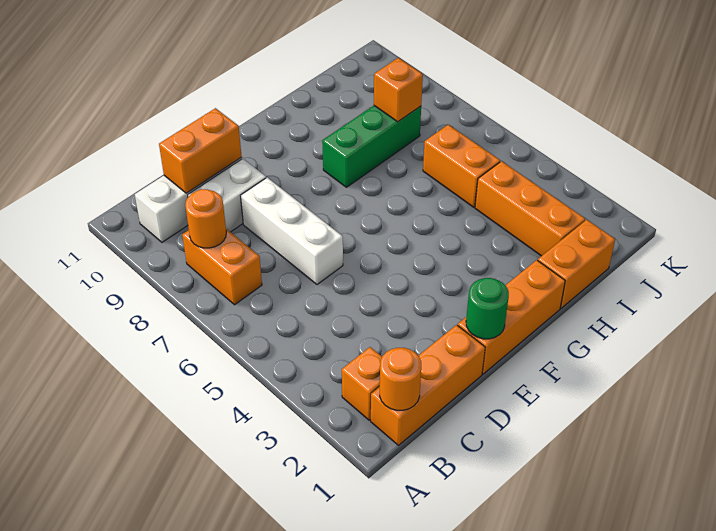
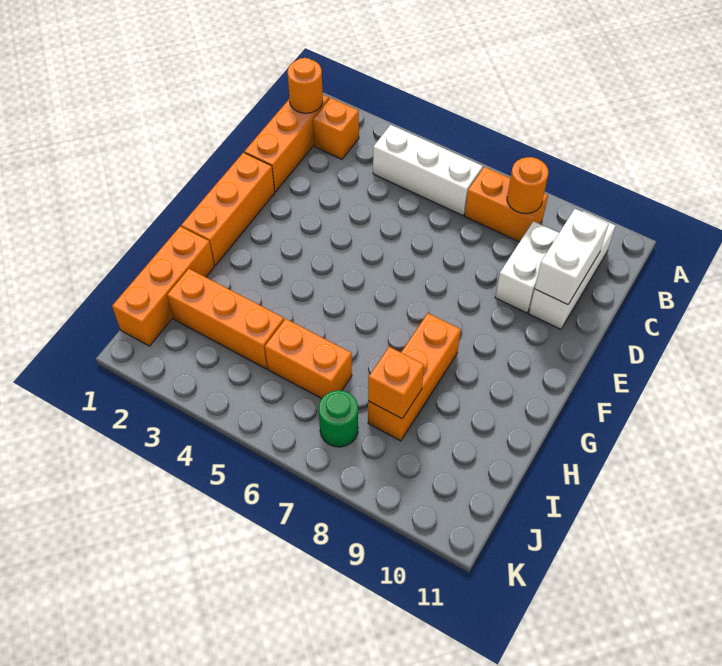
orange brick C10:D10 level 2 -> white brick C10:D10 level 2
white brick D6:D8 level 1 -> white brick B4:B6 level 1
green round brick E1 level 2 -> green round brick J7 level 1
green brick G8:I8 level 1 -> orange brick G8:I8 level 1
orange brick H1:I1 level 1 -> orange brick H1:J1 level 1

